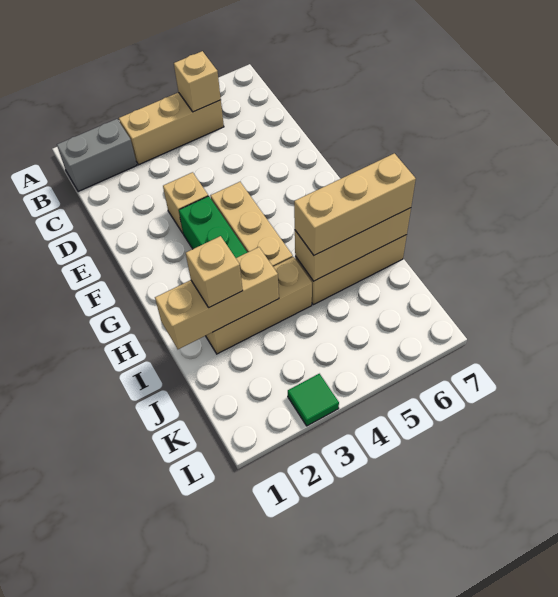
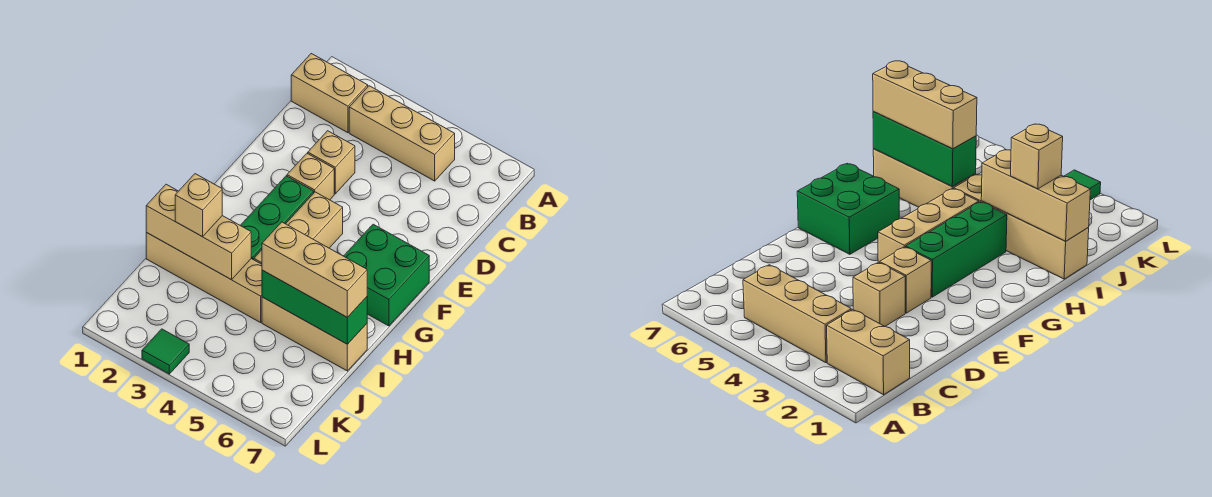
grey brick B1:B2 level 1 -> tan brick B1:B2 level 1
tan brick B5 level 2 -> tan brick D3 level 1
none -> green brick F6:G7 level 1
tan brick I2:I4 level 1 -> tan brick I1:I4 level 1
tan brick I5:I7 level 2 -> green brick I5:I7 level 2

